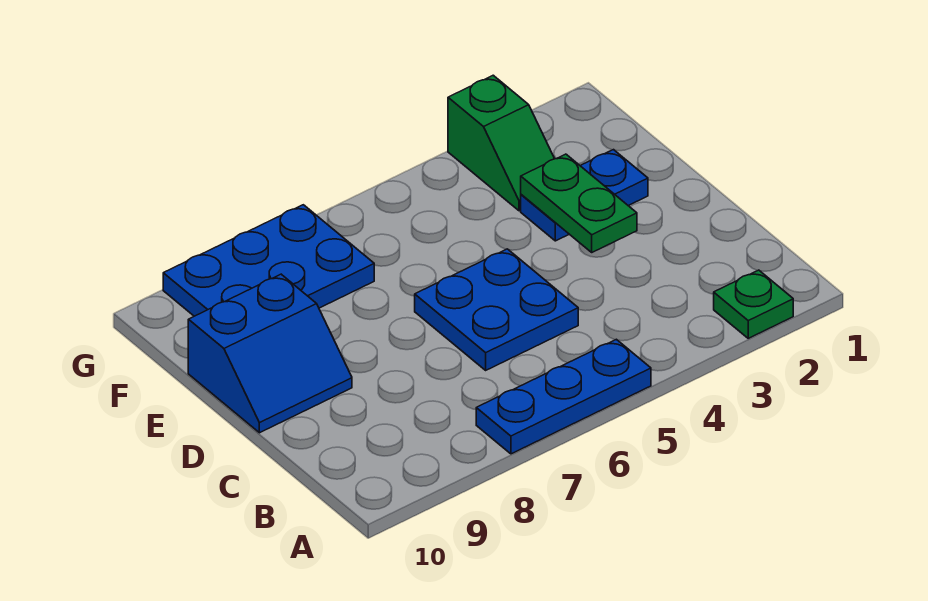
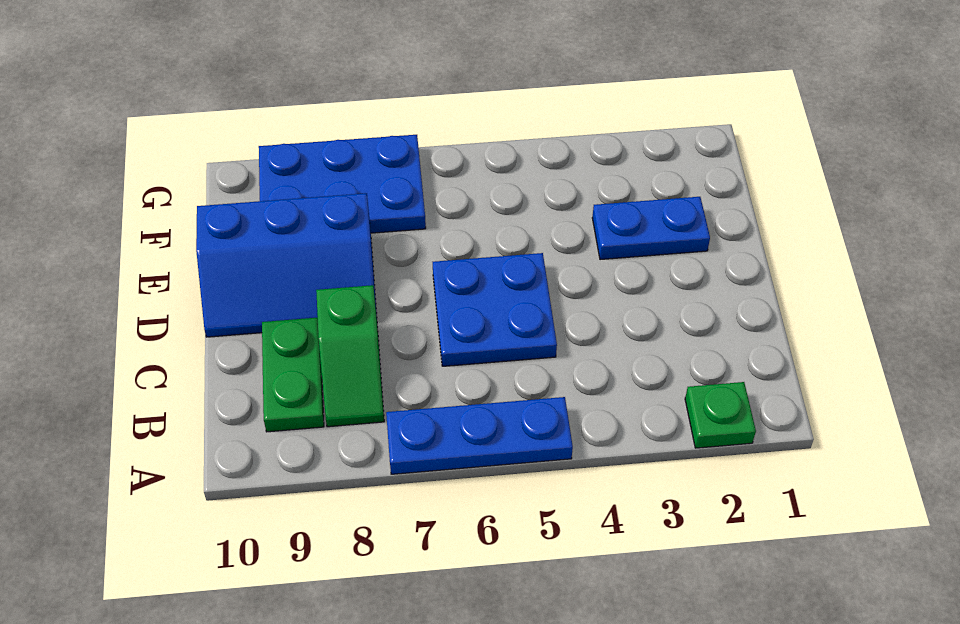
green plate D3:E3 level 2 -> green plate B9:C9 level 1
blue slope D9:E10 level 1 top E -> blue slope D8:E10 level 1 top E
green slope F3:G3 level 1 top G -> green slope B8:C8 level 1 top C

